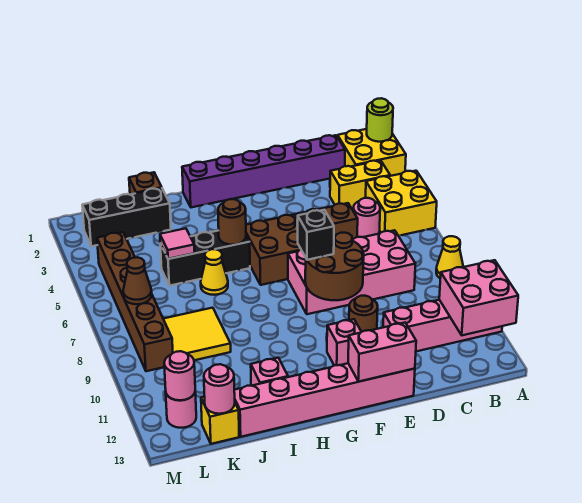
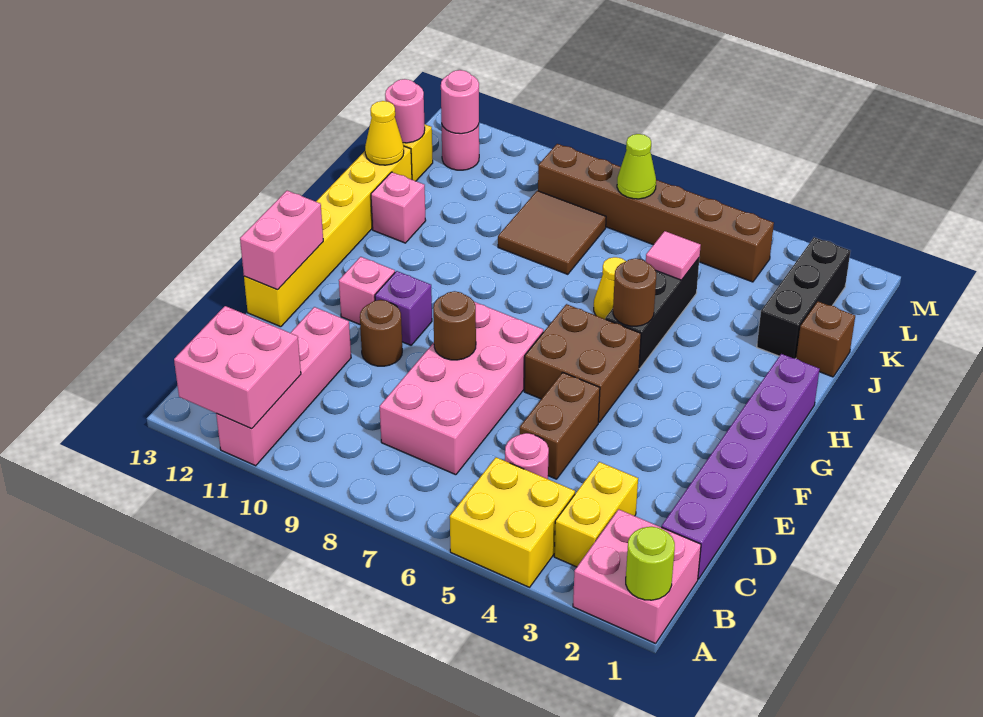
yellow brick A1:B2 level 1 -> pink brick A1:B2 level 1
yellow cone A8 level 1 -> yellow cone J13 level 2
brown round brick E8:F9 level 2 -> brown round brick E8 level 2
pink brick E13:J13 level 1 -> yellow brick E13:J13 level 1
black brick F8 level 3 -> none
none -> purple brick F10 level 1
yellow tile J8:K9 level 1 -> brown tile J8:K9 level 1
brown cone L7 level 2 -> lime cone L7 level 2

